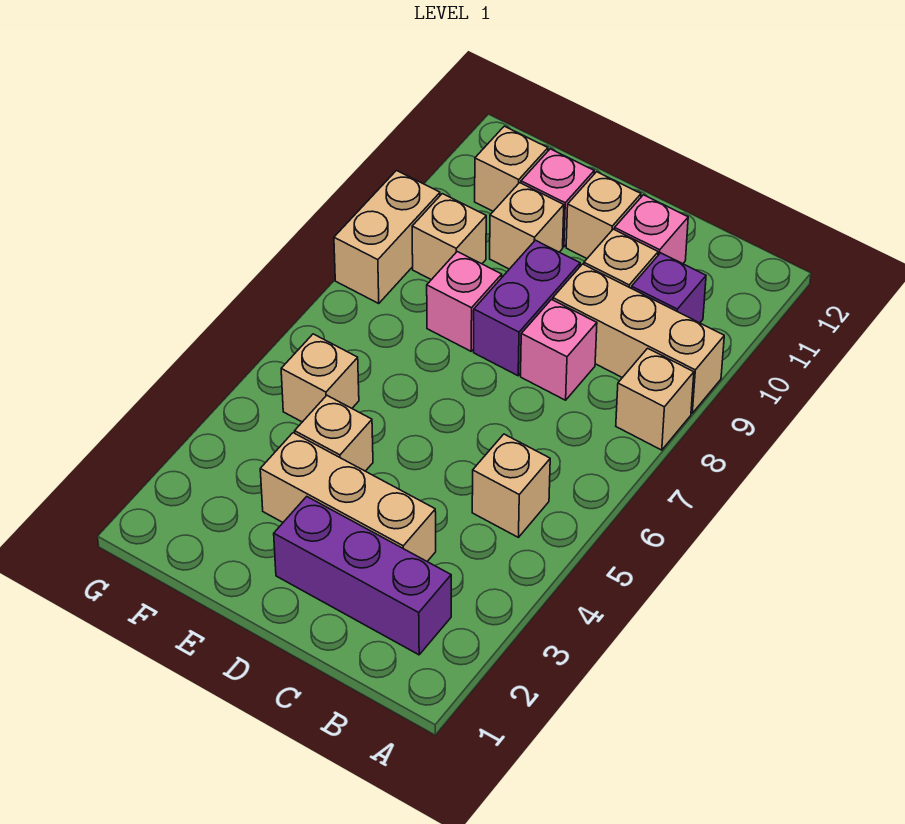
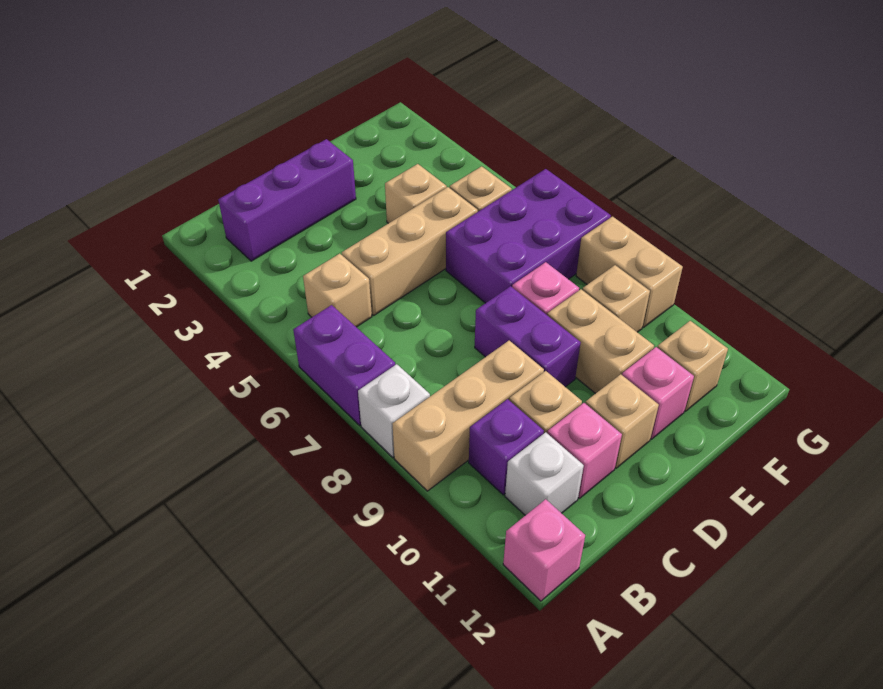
none -> purple brick A6:A7 level 1
tan brick A8 level 1 -> white brick A8 level 1
none -> white brick B11 level 1
tan brick C3:E3 level 1 -> tan brick C5:E5 level 1
pink brick C8 level 1 -> pink brick A12 level 1
none -> purple brick E6:G7 level 1
tan brick E10 level 1 -> tan brick E9:E10 level 1

